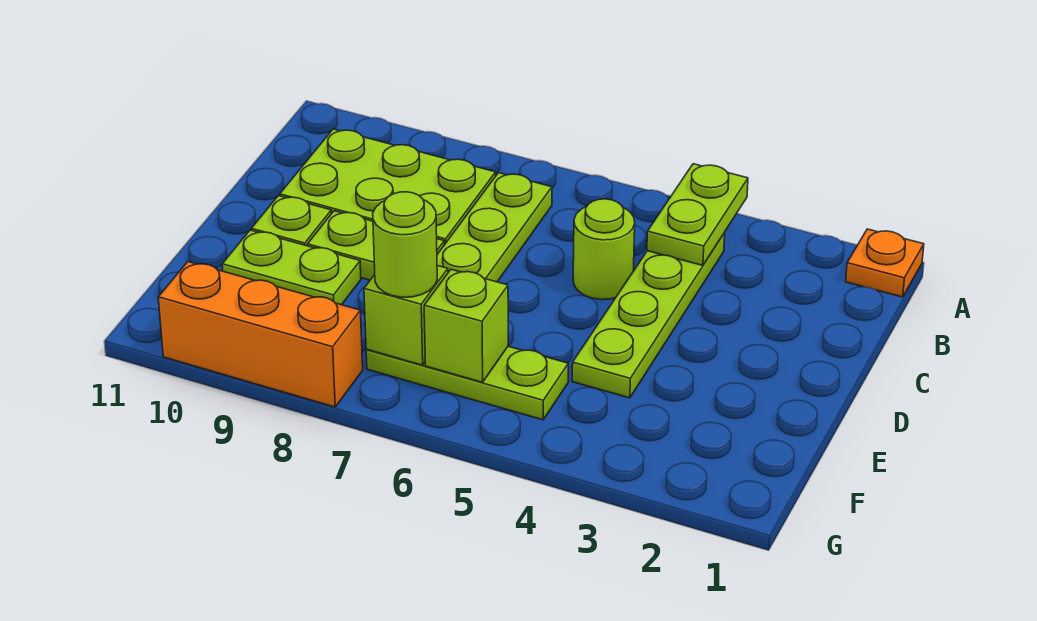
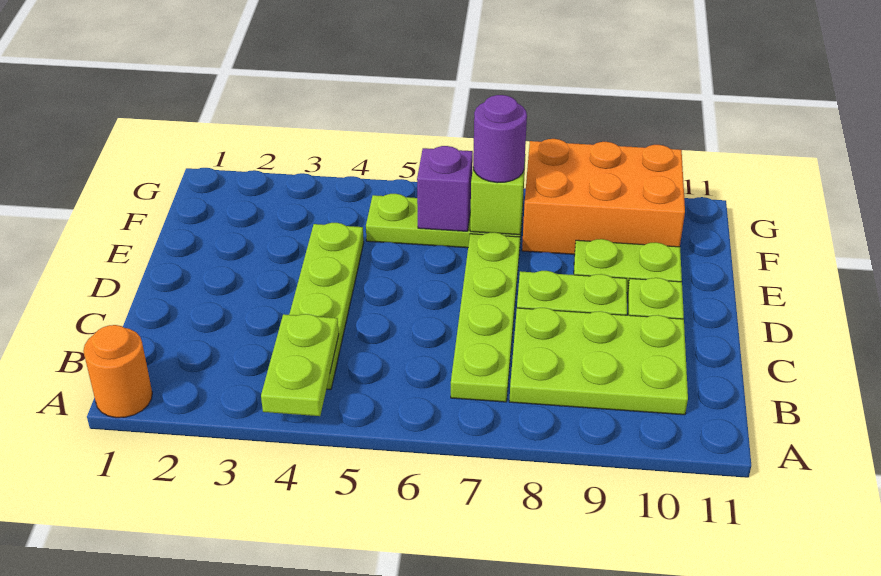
orange plate A1 level 1 -> orange round brick A1 level 1
lime round brick C5 level 1 -> none
lime brick F6 level 2 -> purple brick F6 level 2
lime round brick F7 level 3 -> purple round brick F7 level 3
orange brick G8:G10 level 1 -> orange brick F8:G10 level 1

